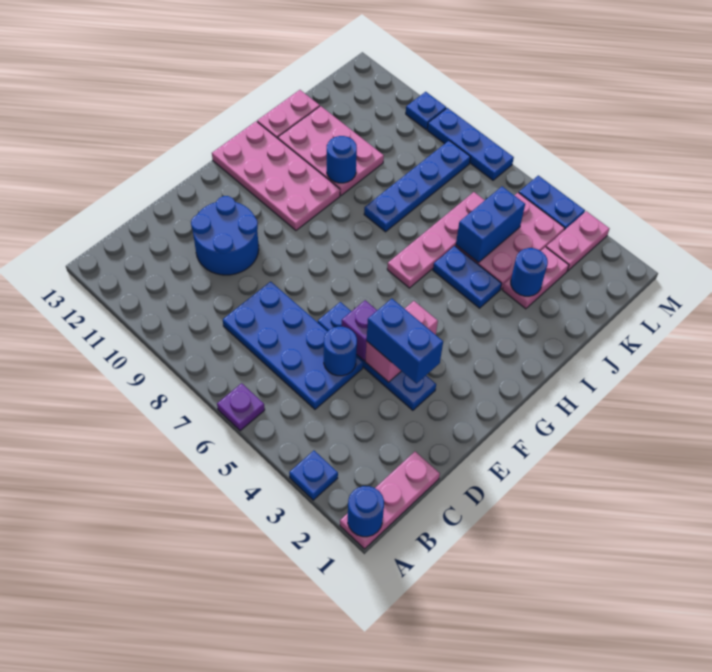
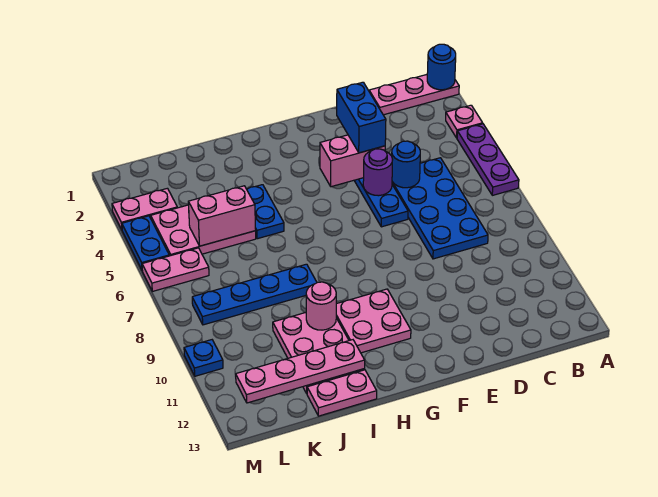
blue plate A3 level 1 -> pink plate A3 level 1
purple plate A6 level 1 -> purple plate A4:A6 level 1
blue round brick D10:E11 level 1 -> none
purple brick E5 level 2 -> purple round brick E5 level 2
pink plate G10:H13 level 1 -> pink plate G10:H11 level 1
pink plate H6:K6 level 1 -> pink plate I12:L12 level 2
blue round brick I10 level 2 -> pink round brick I10 level 2
pink plate J3:K3 level 1 -> pink plate L6:M6 level 1
blue round brick J3 level 2 -> none
blue brick J5:K5 level 2 -> pink brick J5:K5 level 2
blue plate M7:M9 level 1 -> none

